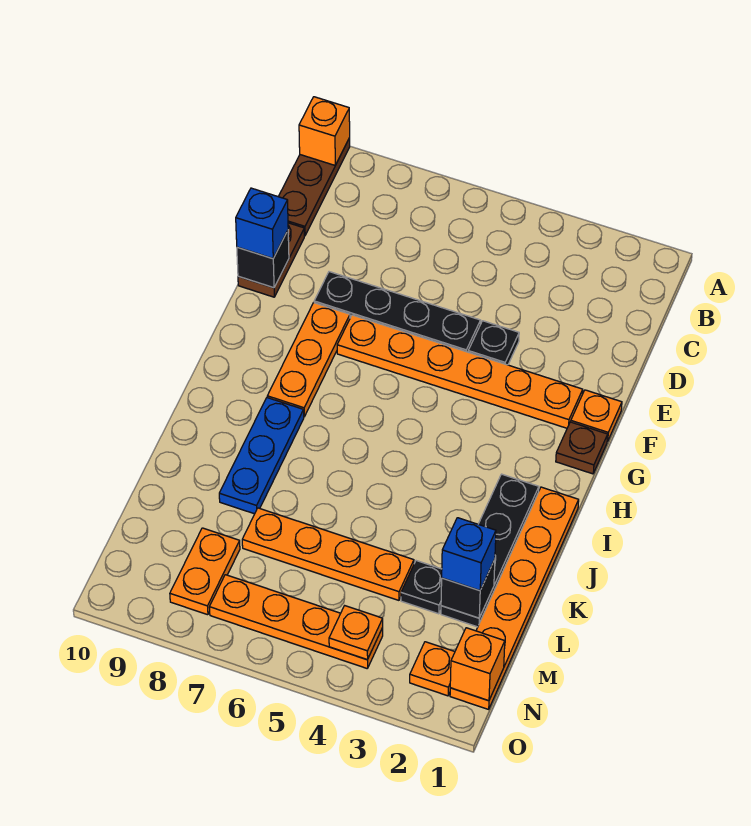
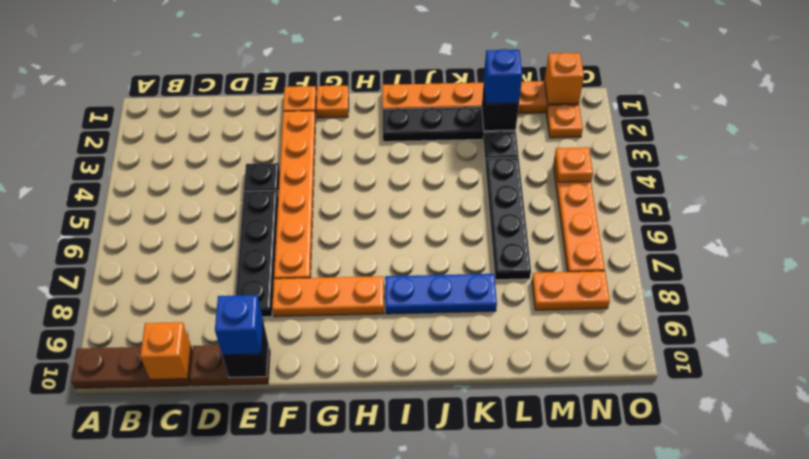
orange brick A10 level 2 -> orange brick C10 level 2
brown plate G1 level 1 -> orange plate G1 level 1
orange plate L4:L7 level 1 -> black plate L4:L7 level 1

